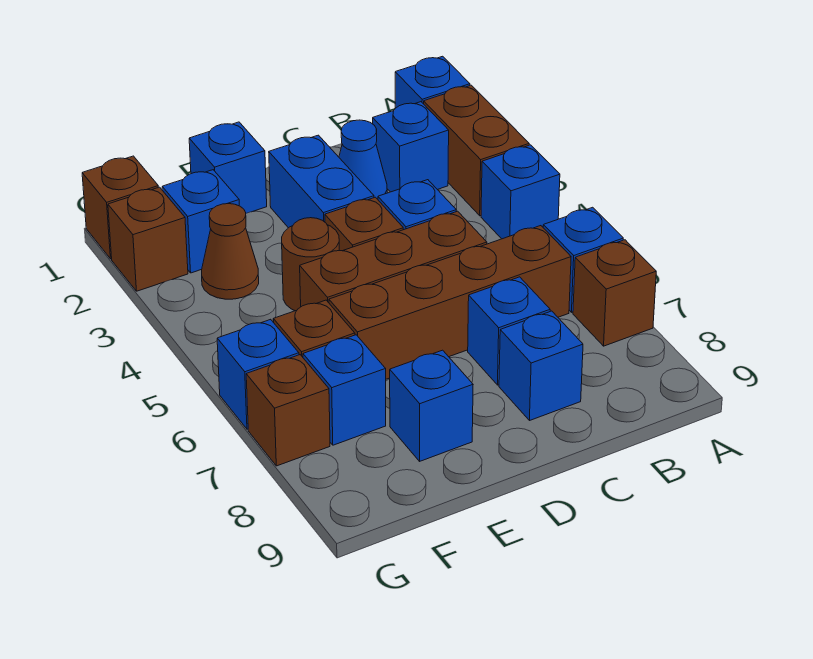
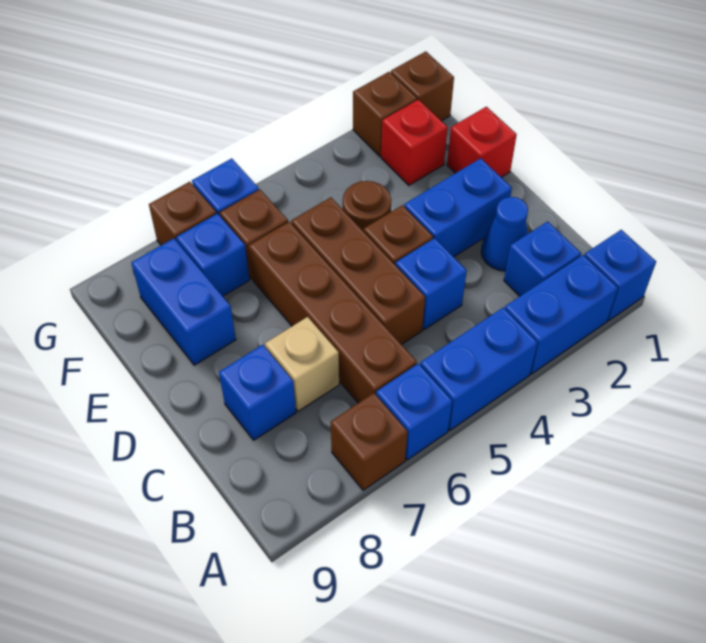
brown brick A2:A3 level 1 -> blue brick A2:A3 level 1
blue brick A4 level 1 -> blue brick A4:A5 level 1
blue brick C7 level 1 -> tan brick C7 level 1
blue brick E1 level 1 -> red brick E1 level 1
blue brick E8 level 1 -> blue brick E8:F8 level 1
blue brick F2 level 1 -> red brick F2 level 1
brown cone F3 level 1 -> none

